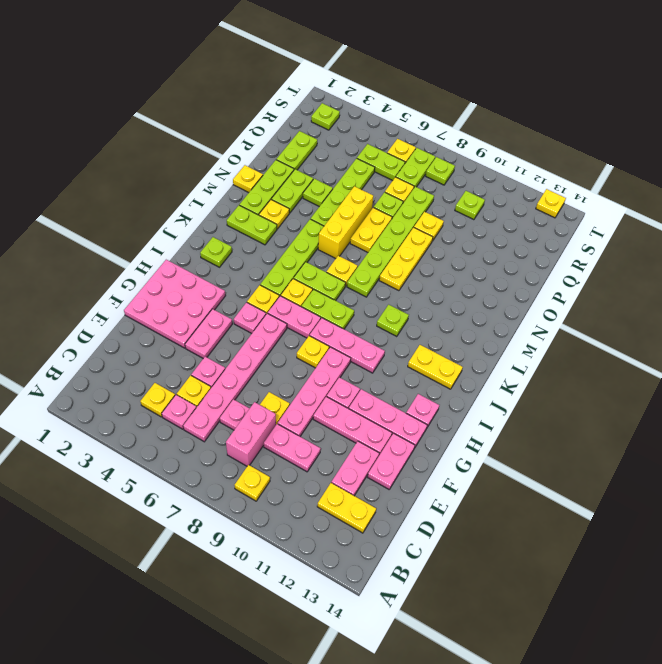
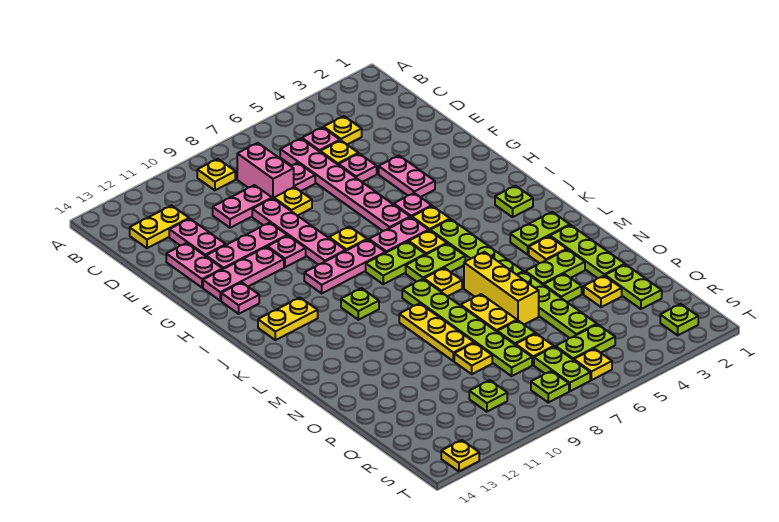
pink plate F1:H3 level 1 -> none
yellow plate N1 level 1 -> yellow plate P3 level 1
lime plate N3:O3 level 1 -> lime plate N3:N4 level 1

